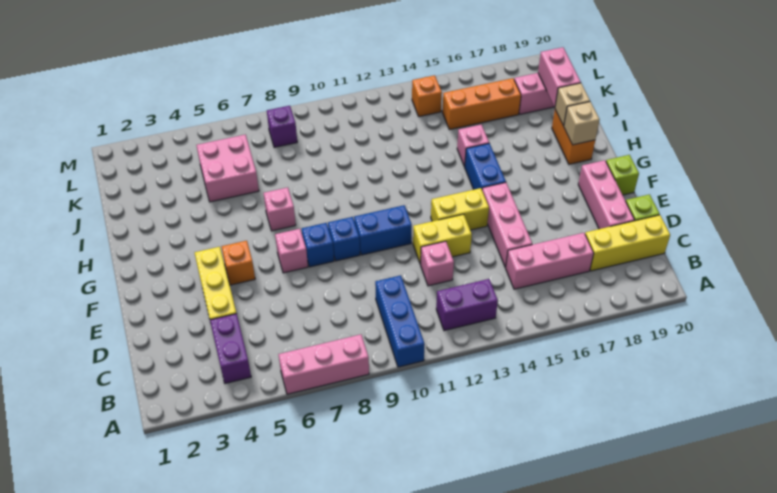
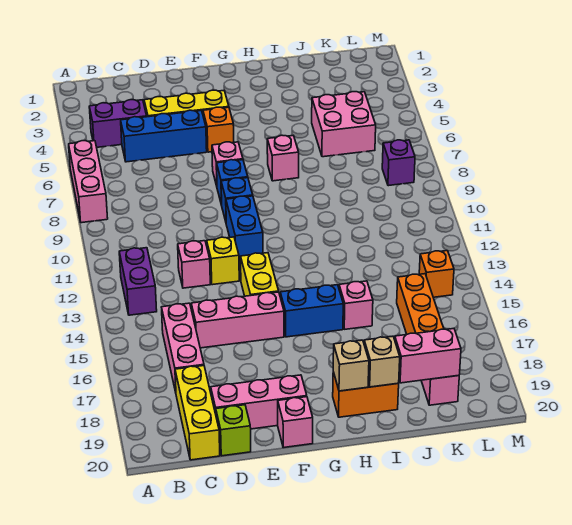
blue brick A10:C10 level 1 -> blue brick C5:E5 level 1
yellow brick E12:E13 level 1 -> yellow brick E12 level 1
lime brick F20 level 1 -> pink brick F20 level 1

